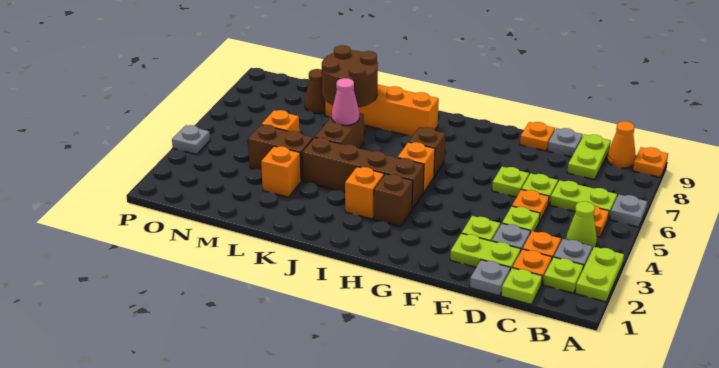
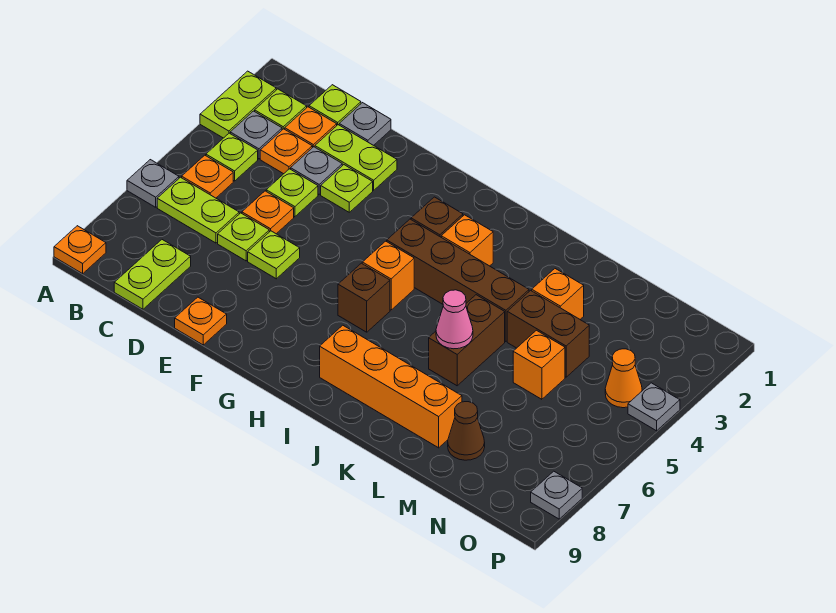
lime cone B4 level 1 -> lime plate B4 level 1
orange cone B9 level 1 -> orange cone O4 level 1
grey plate D9 level 1 -> grey plate P8 level 1
brown round brick K7:L8 level 2 -> none

